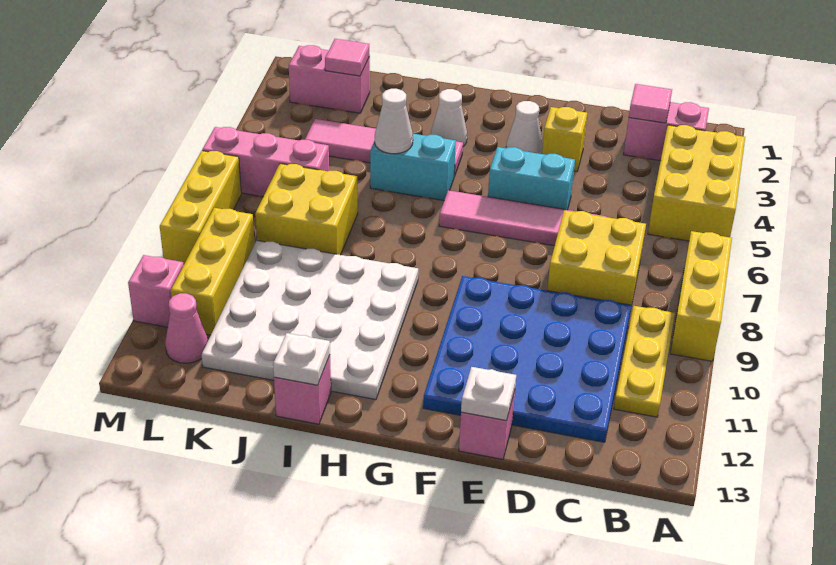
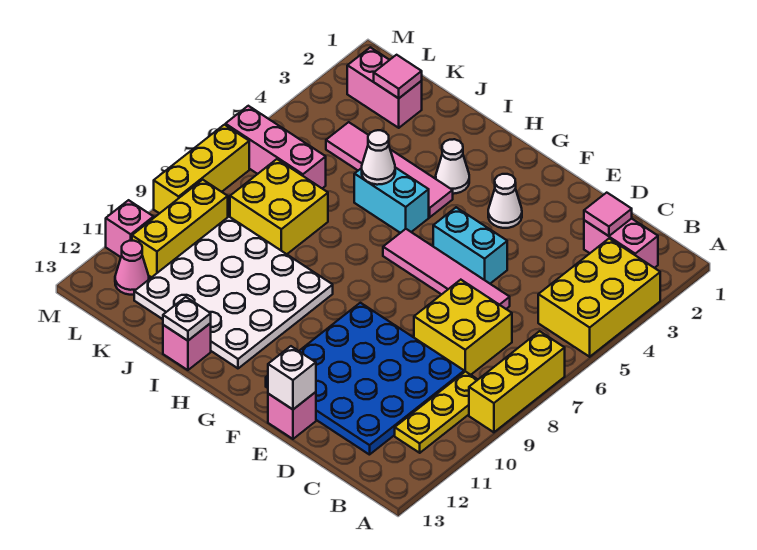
yellow brick E3 level 1 -> none
white plate E13 level 2 -> white brick E13 level 2

